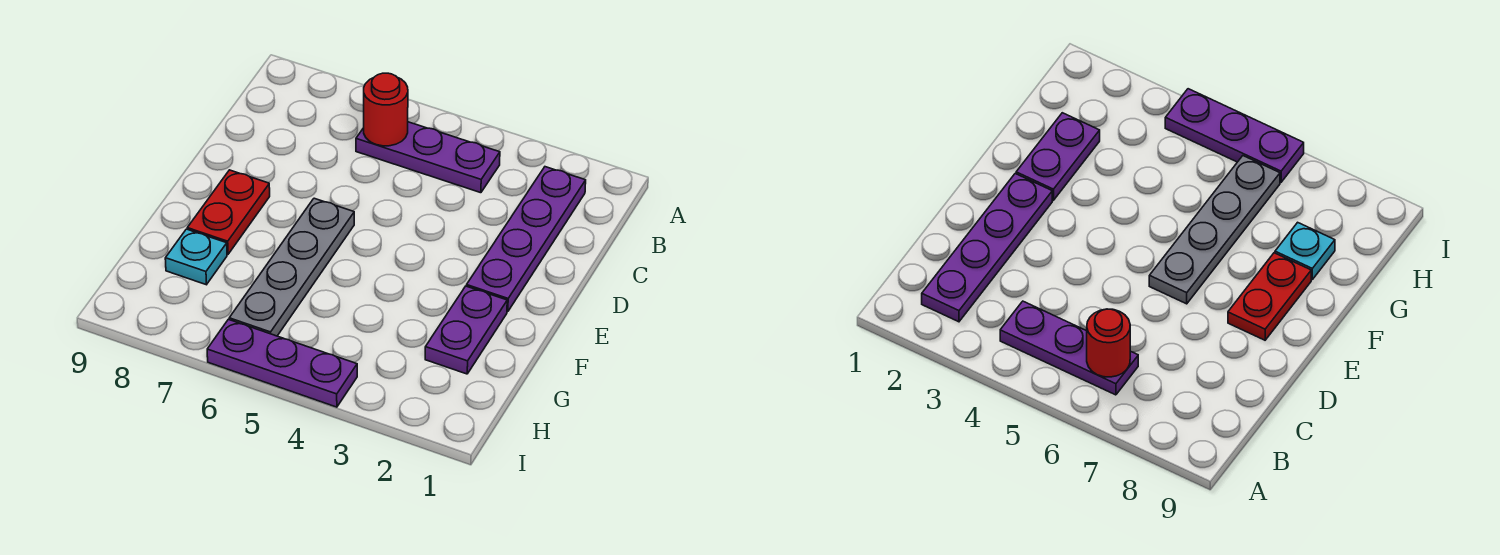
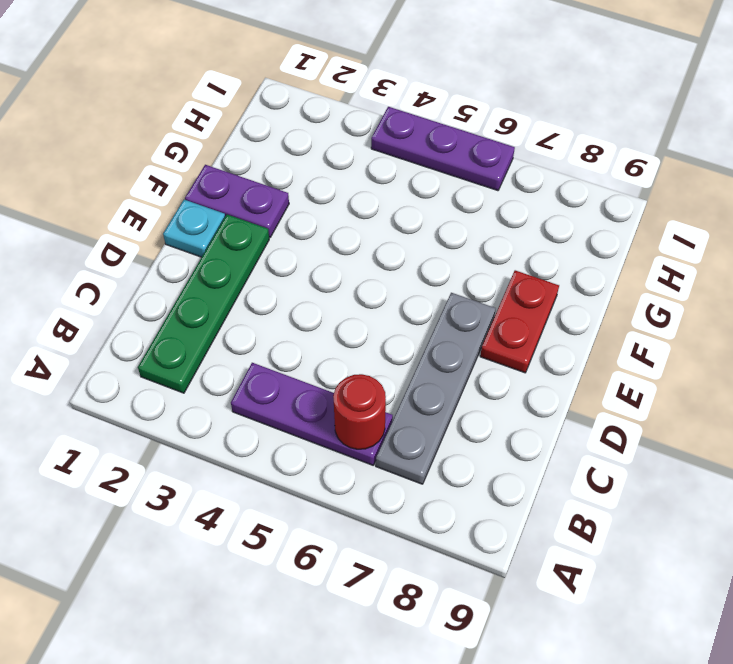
purple plate B2:E2 level 1 -> green plate B2:E2 level 1
grey plate E6:H6 level 1 -> grey plate B7:E7 level 1
purple plate F2:G2 level 1 -> purple plate F1:F2 level 1
cyan plate G8 level 1 -> cyan plate E1 level 1

